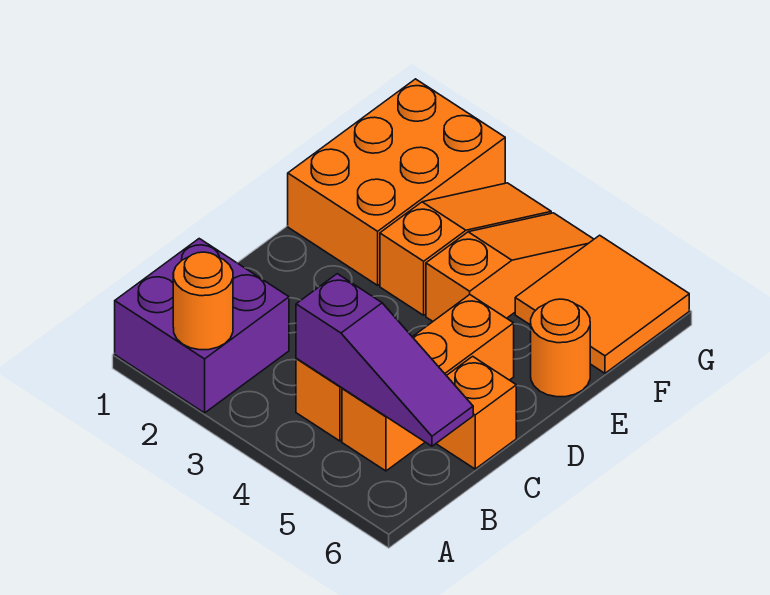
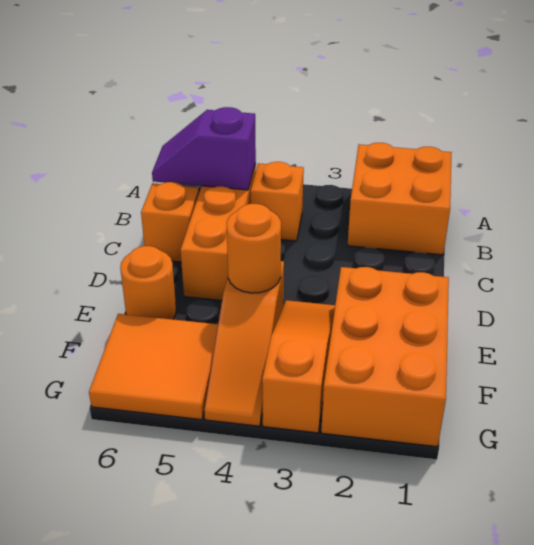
purple brick A1:B2 level 1 -> orange brick A1:B2 level 1
orange round brick A2 level 2 -> orange round brick E4 level 2
purple slope B4:B6 level 2 top 4 -> purple slope B5:B6 level 2 top 5
orange slope E3:G3 level 1 top E -> orange slope E3:G3 level 1 top G

